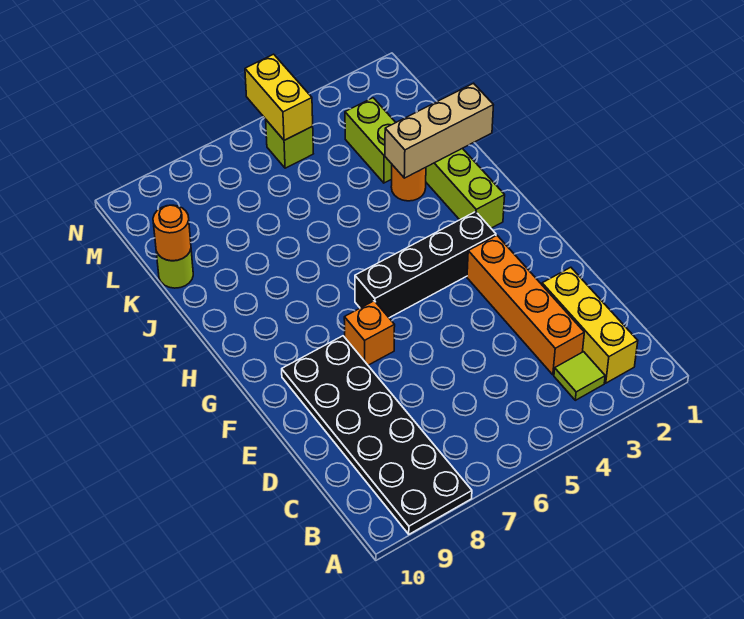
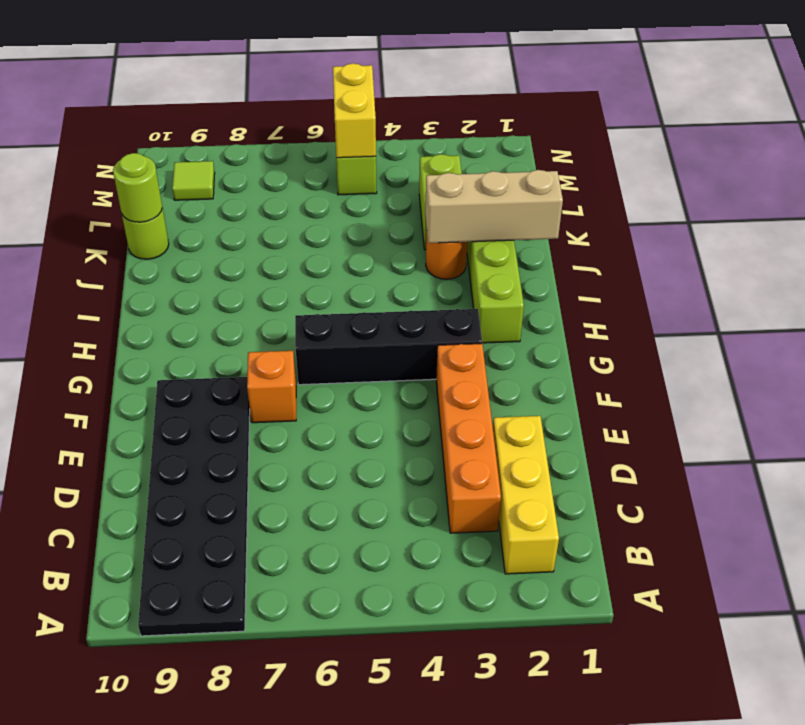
lime tile B3 level 1 -> lime tile M9 level 1
orange round brick K10 level 2 -> lime round brick K10 level 2

